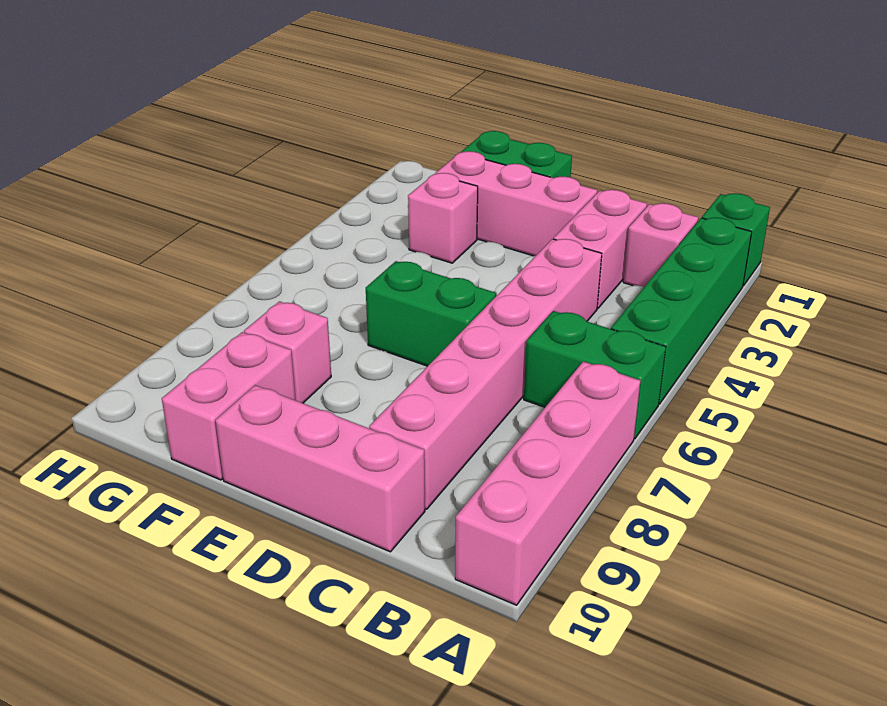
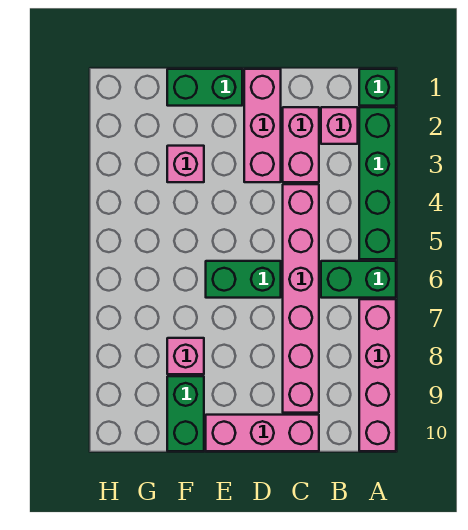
pink brick D2:F2 level 1 -> pink brick D1:D3 level 1
pink brick F9:F10 level 1 -> green brick F9:F10 level 1

